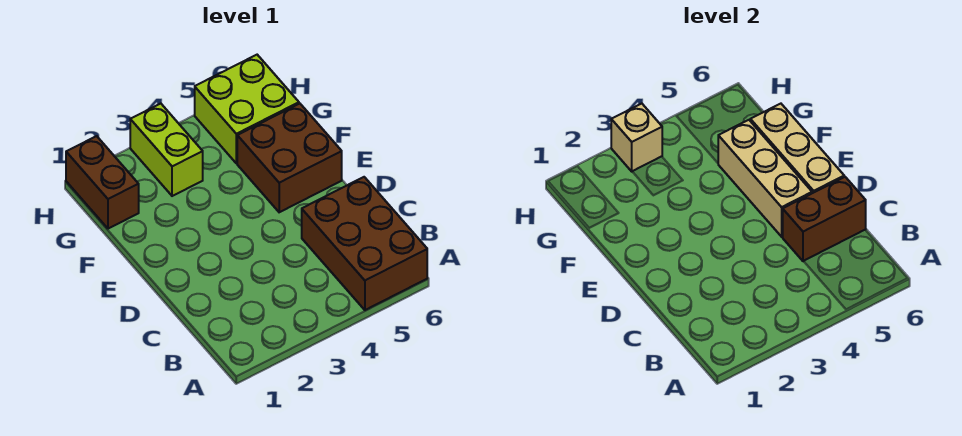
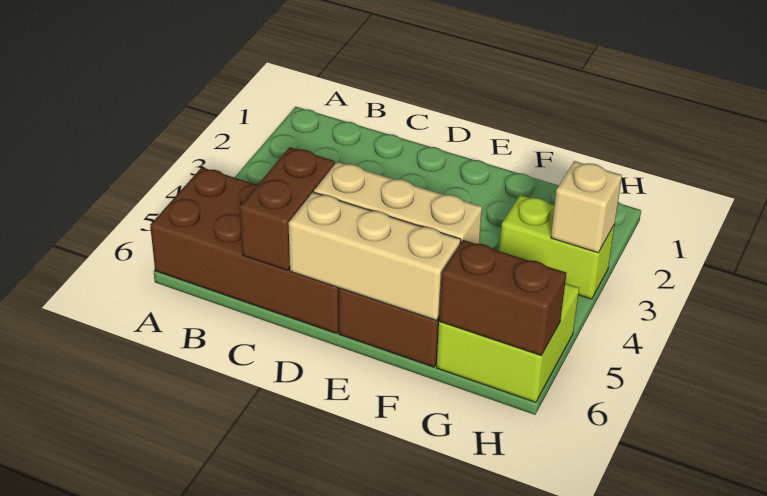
brown brick A5:C6 level 1 -> brown brick A5:D6 level 1
brown brick G1:H1 level 1 -> brown brick G6:H6 level 2

